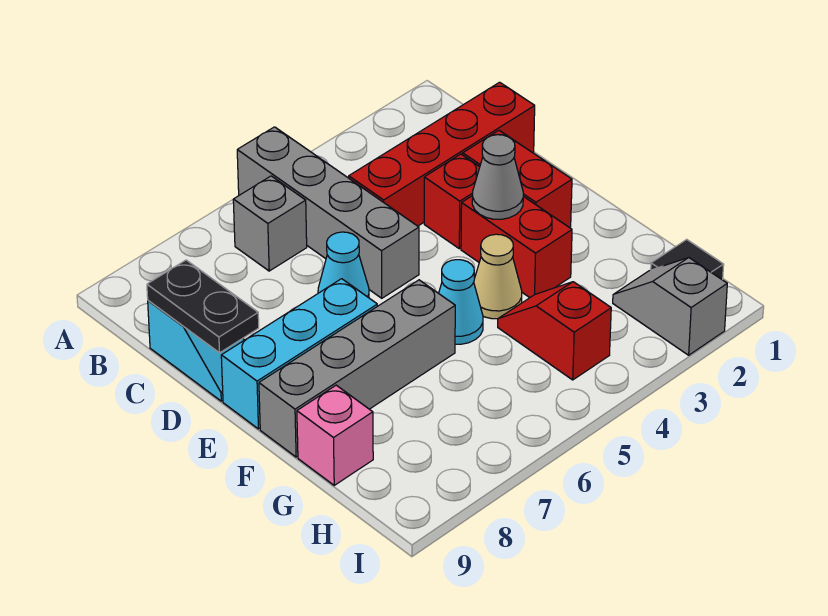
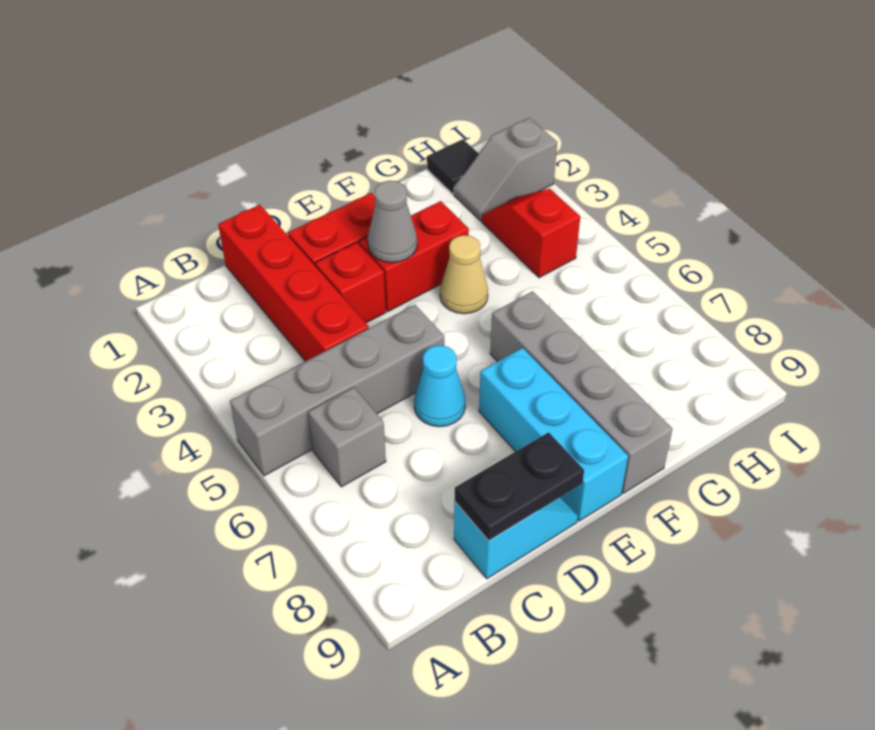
cyan cone F5 level 1 -> none
red slope G4:H4 level 1 top H -> red slope H3:H4 level 1 top 4
pink brick G9 level 1 -> none

